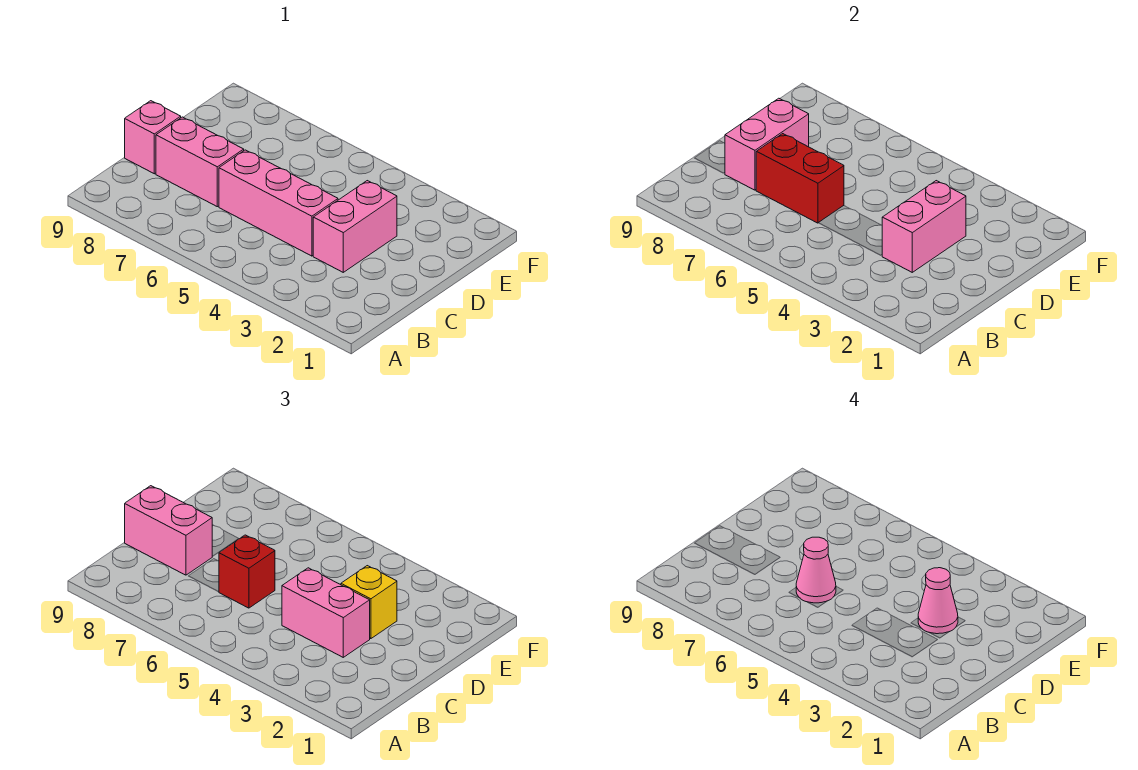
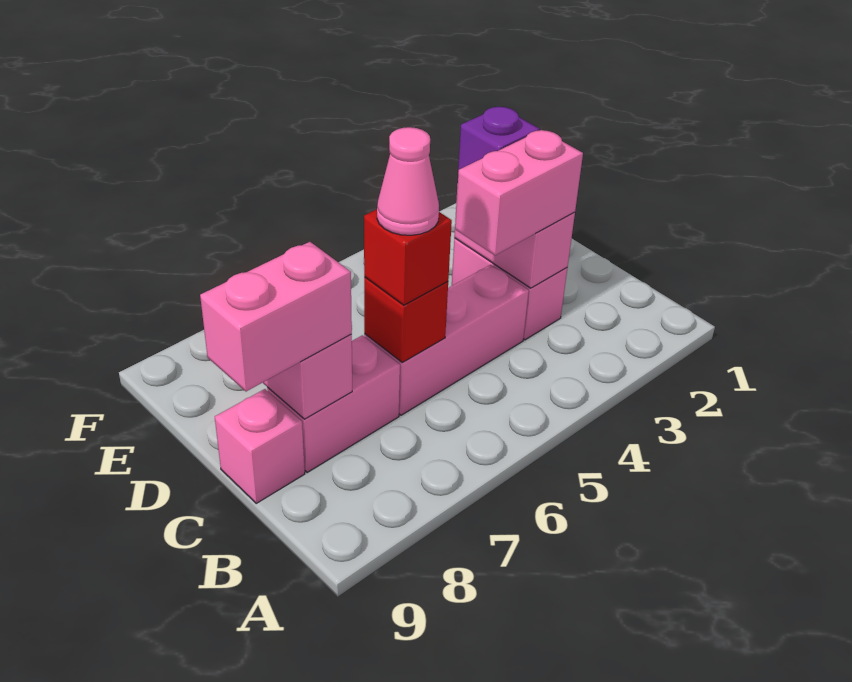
red brick C6:C7 level 2 -> red brick C6 level 2
yellow brick D3 level 3 -> purple brick D3 level 3
pink cone D3 level 4 -> none

